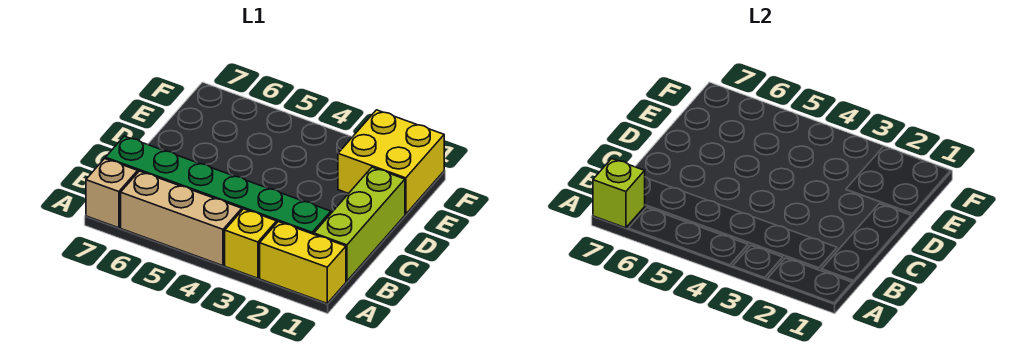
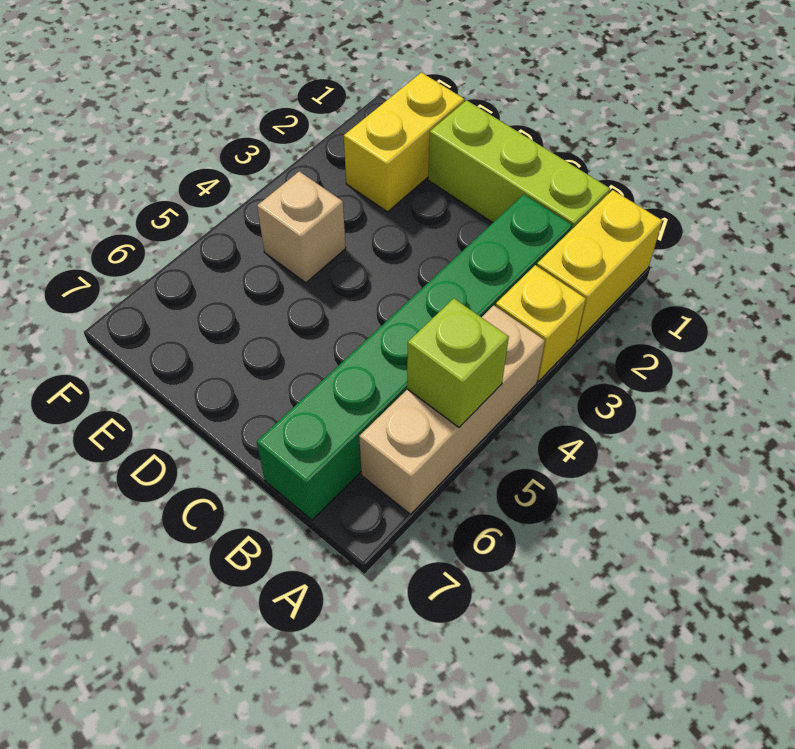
tan brick A7 level 1 -> tan brick E4 level 1
lime brick A7 level 2 -> lime brick A5 level 2
yellow brick E1:F2 level 1 -> yellow brick E1:E2 level 1

